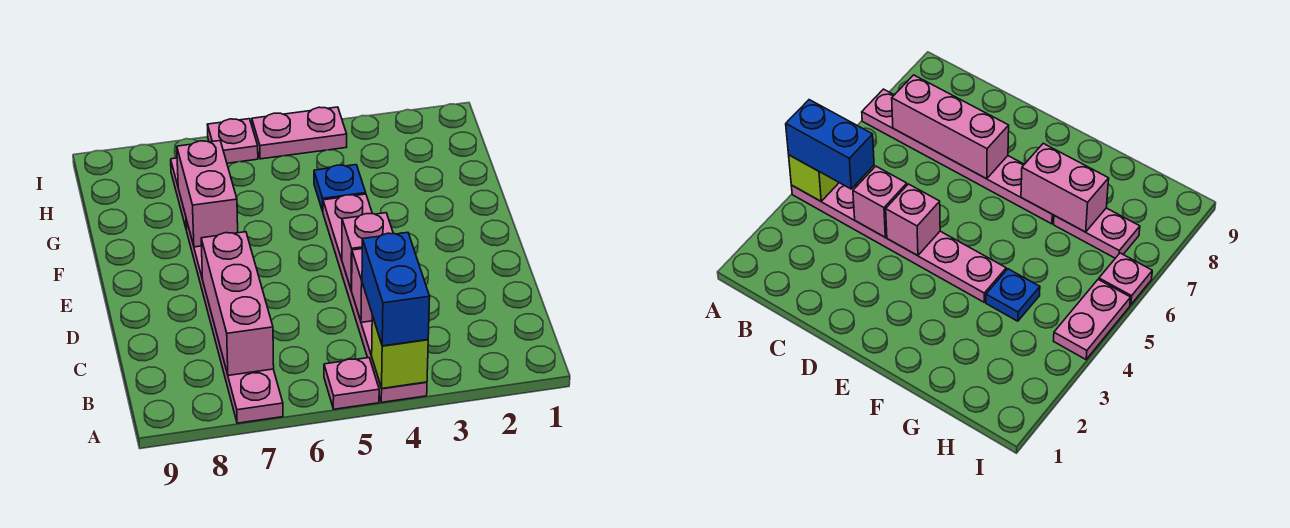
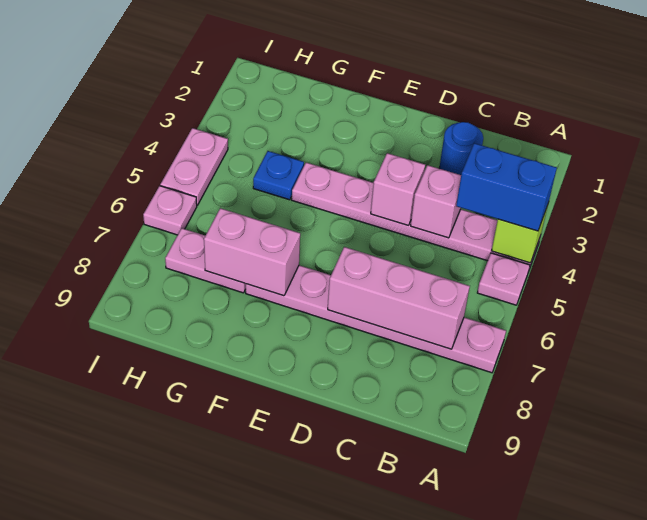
none -> blue round brick C2 level 1

